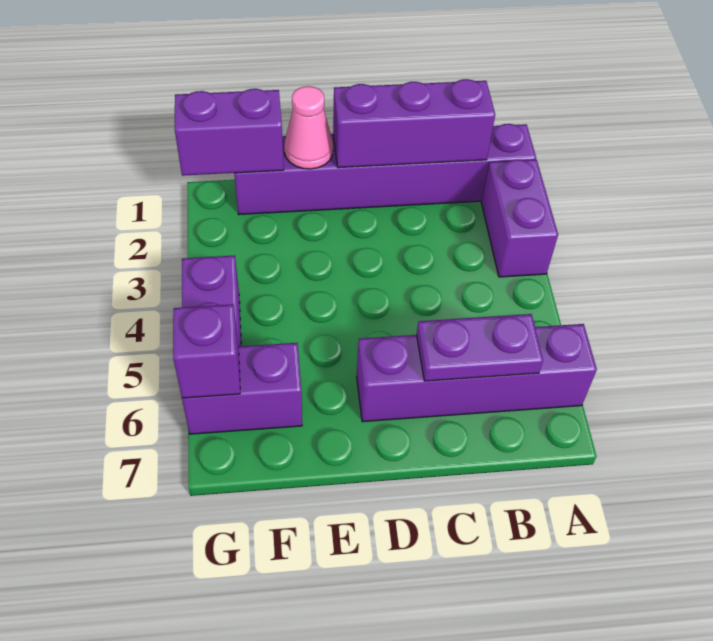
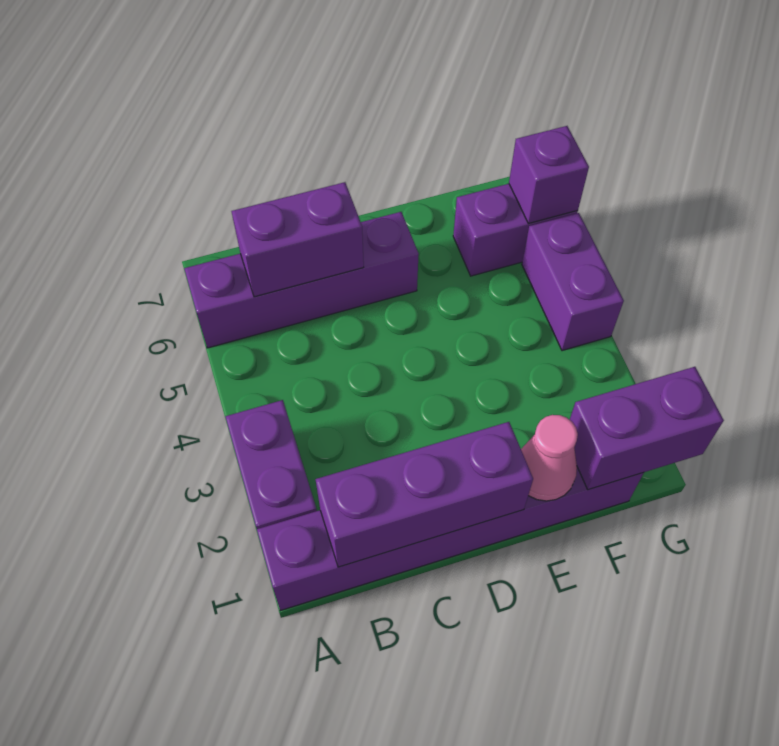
purple plate B6:C6 level 2 -> purple brick B6:C6 level 2

